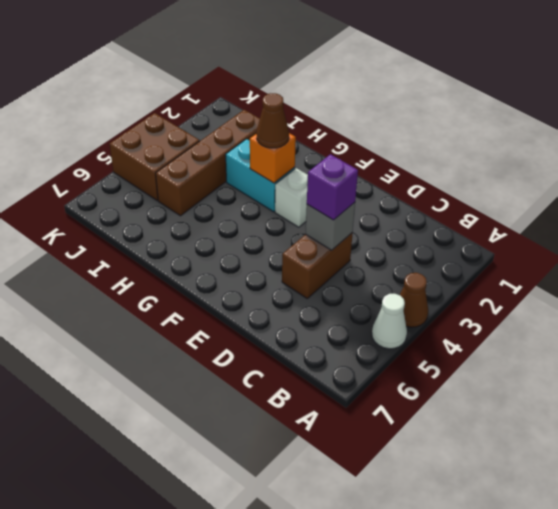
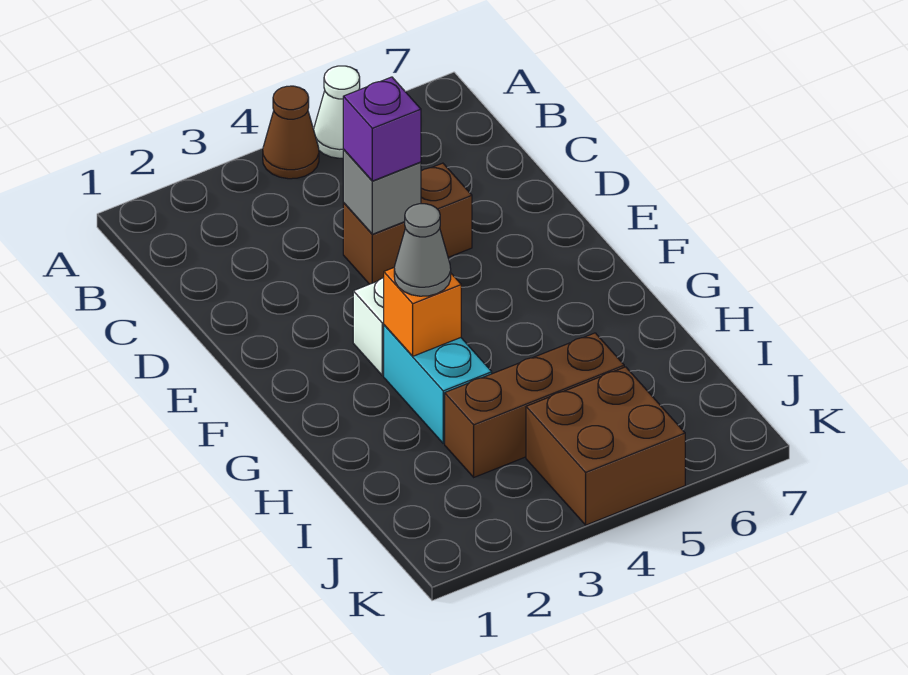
brown cone G3 level 3 -> grey cone G3 level 3
brown brick I2:I5 level 1 -> brown brick I3:I5 level 1

